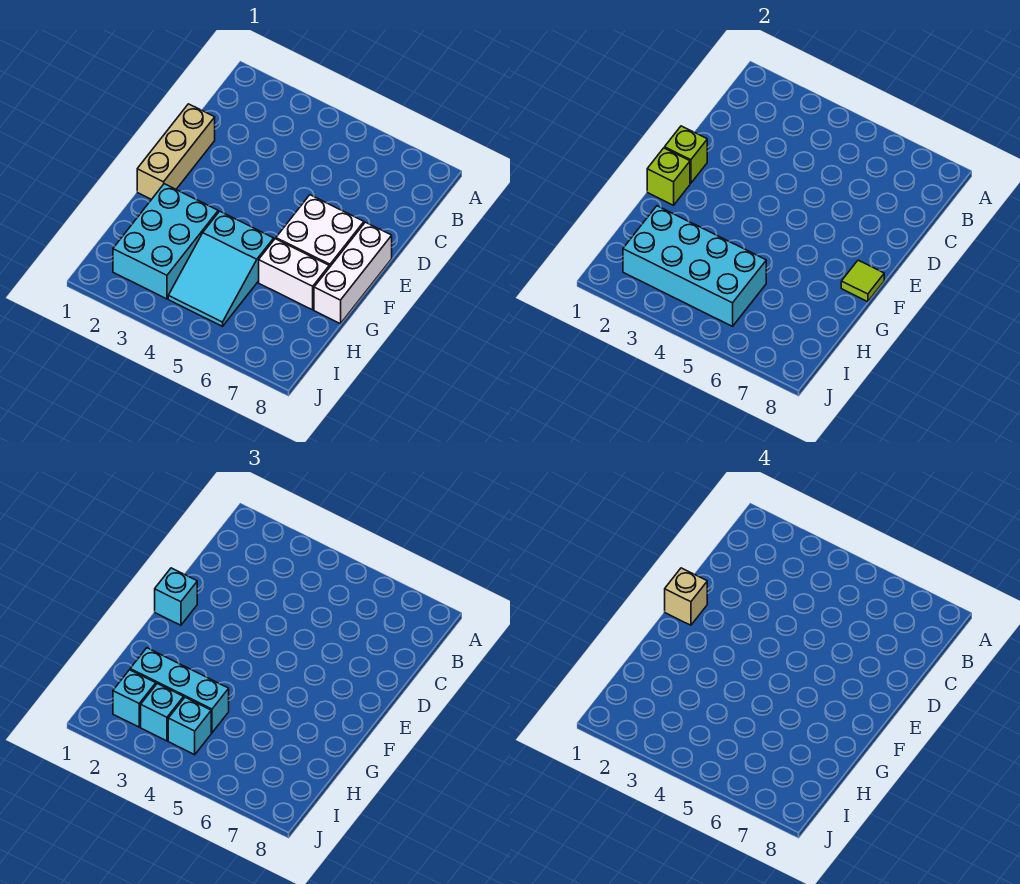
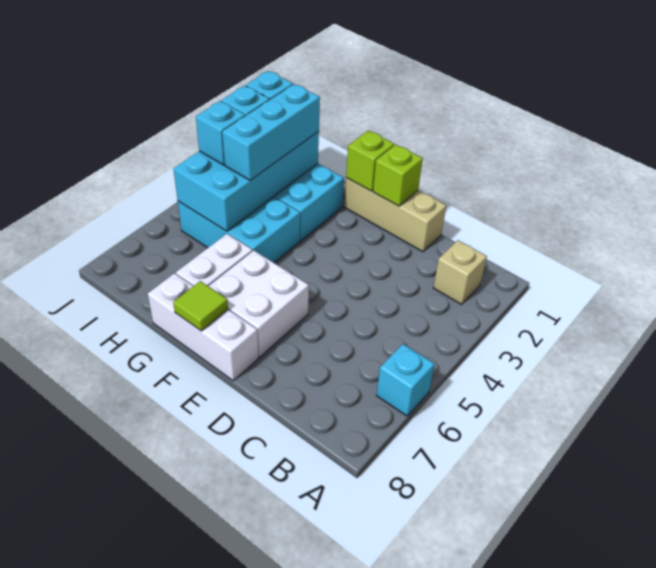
cyan brick E1 level 3 -> cyan brick A6 level 1
tan brick E1 level 4 -> tan brick B2 level 1
cyan slope G4:I5 level 1 top G -> cyan brick G4:I5 level 1

